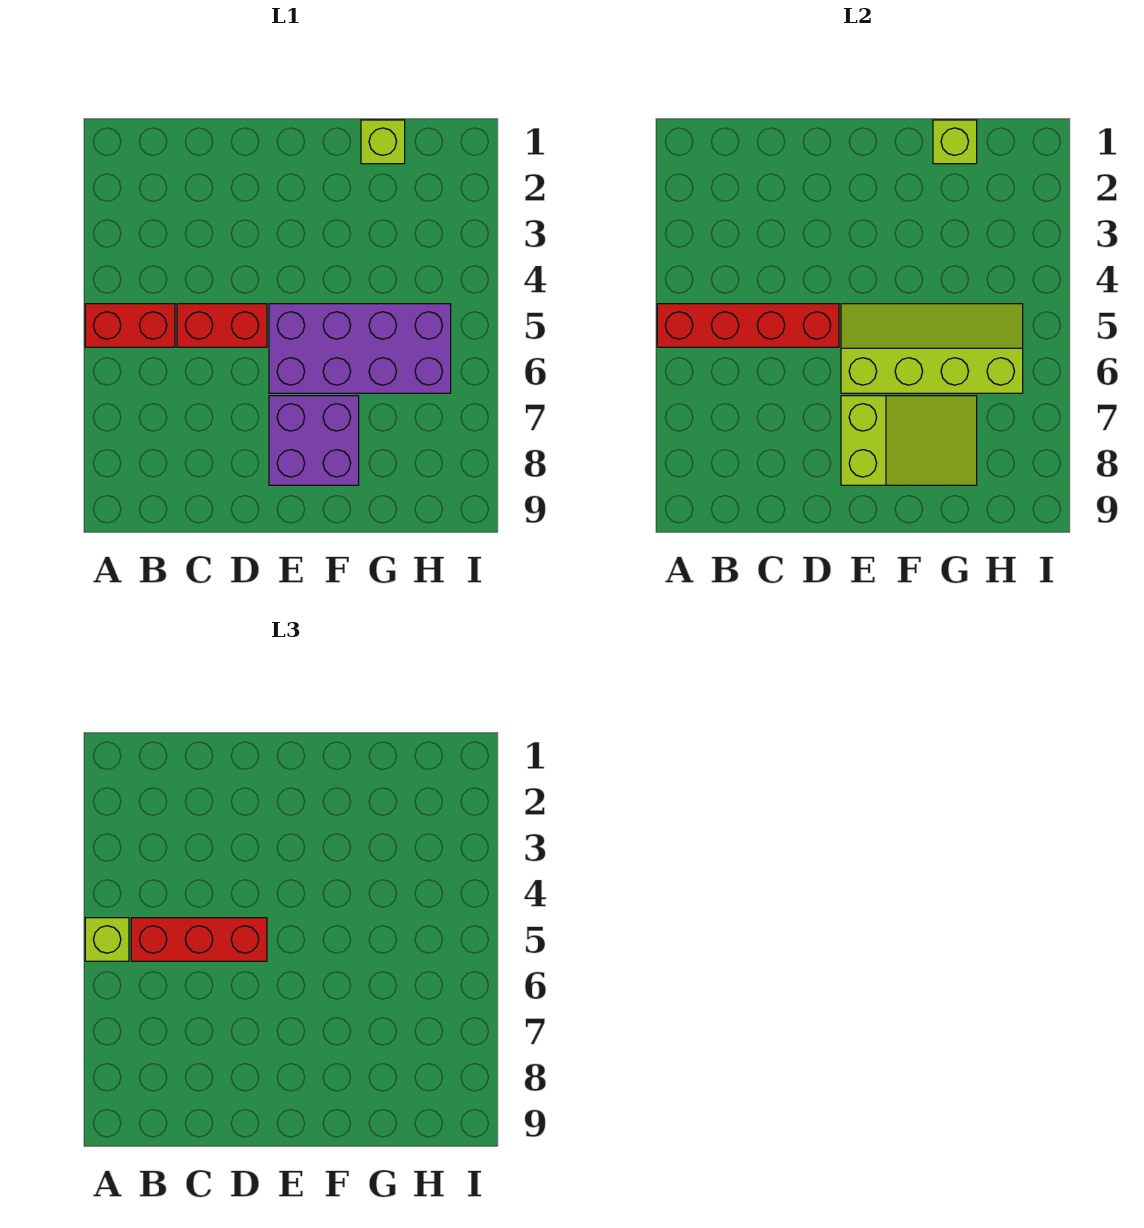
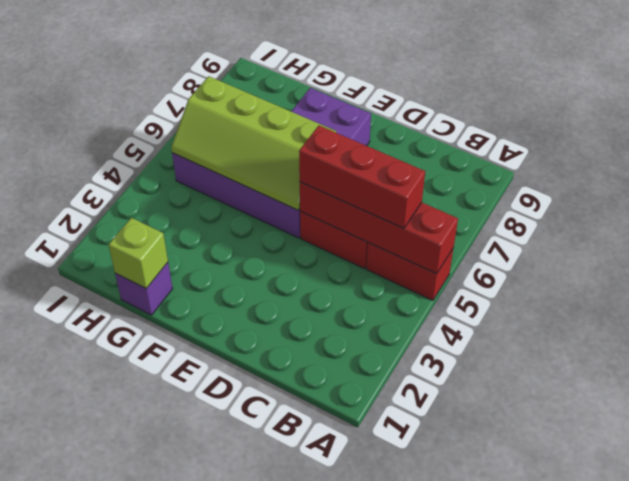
lime brick A5 level 3 -> none
lime slope E7:G8 level 2 top E -> none
lime brick G1 level 1 -> purple brick G1 level 1

